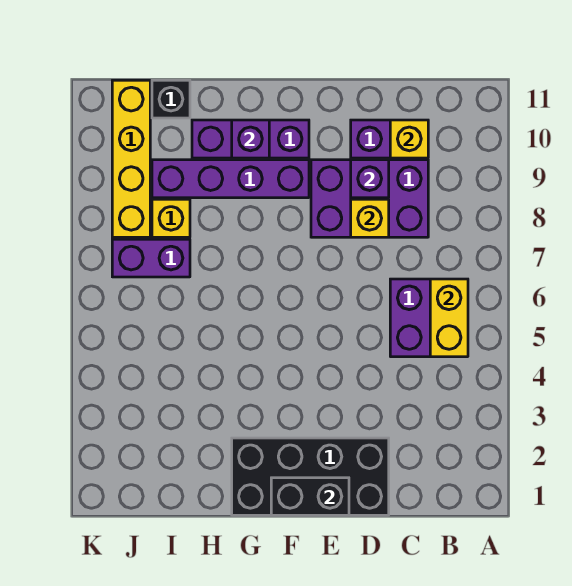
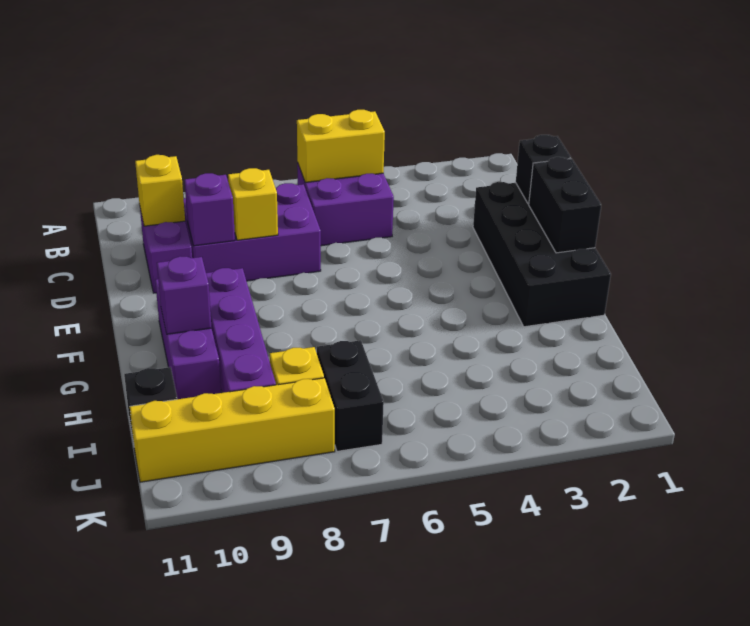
purple brick C8:E9 level 1 -> purple brick C7:D9 level 1
none -> black brick D1 level 2
purple brick I7:J7 level 1 -> black brick I7:J7 level 1

